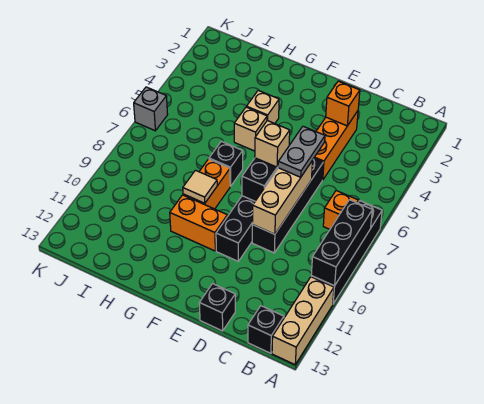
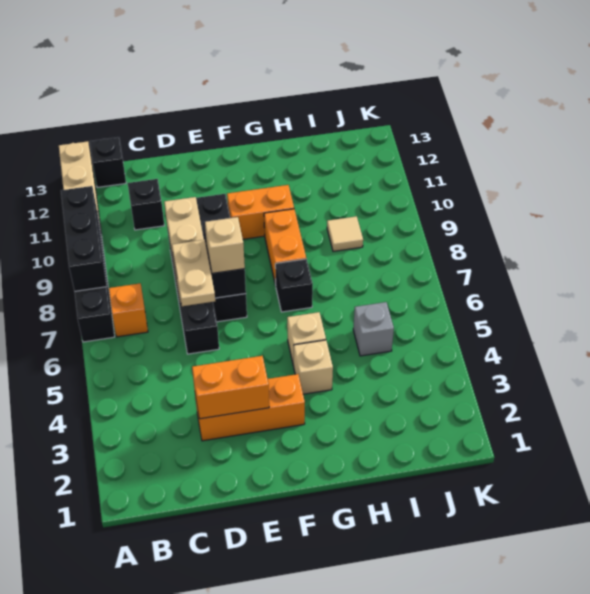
orange brick D3:D5 level 1 -> orange brick D3:F3 level 1
orange brick D3 level 2 -> orange brick D3:E3 level 2
grey plate D6:D7 level 3 -> tan plate D6:D7 level 3
black brick D13 level 1 -> black brick C11 level 1
tan tile G9 level 2 -> tan tile I9 level 1
grey brick K6 level 1 -> grey brick I5 level 1

